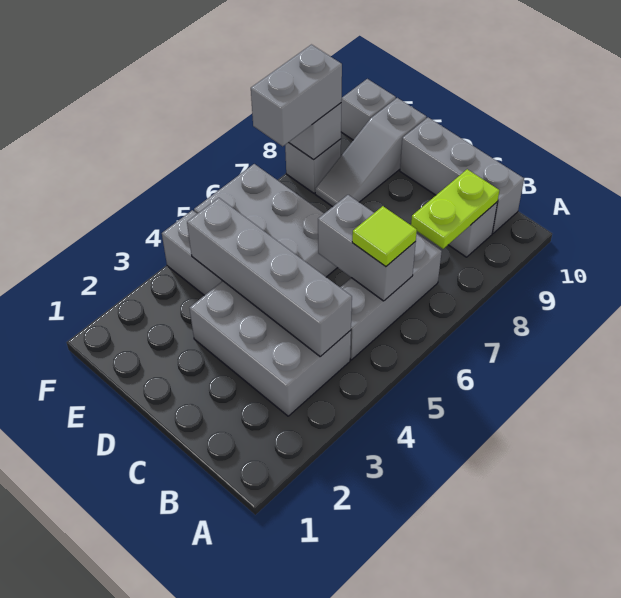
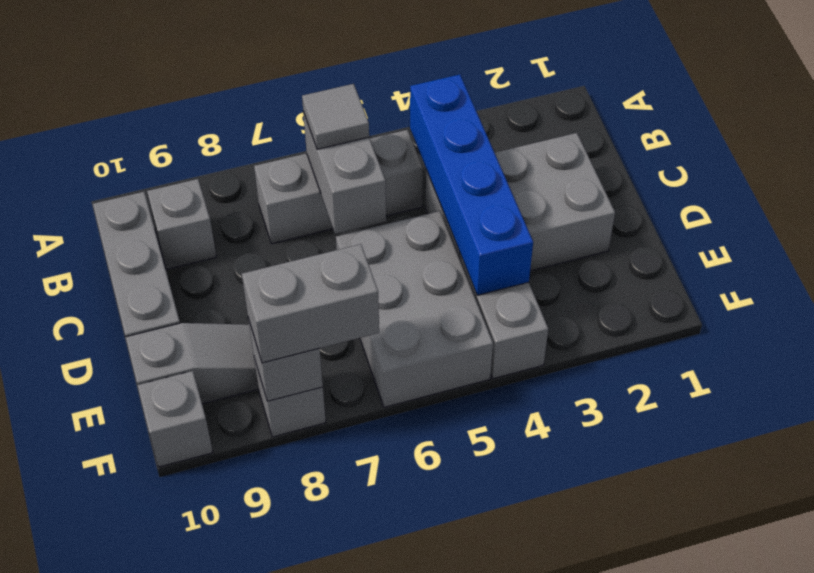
grey brick B3:D4 level 1 -> grey brick C2:D4 level 1
grey brick B4:E4 level 2 -> blue brick B4:E4 level 2
lime tile B6 level 3 -> grey tile B6 level 3
lime plate B8:B9 level 2 -> none

